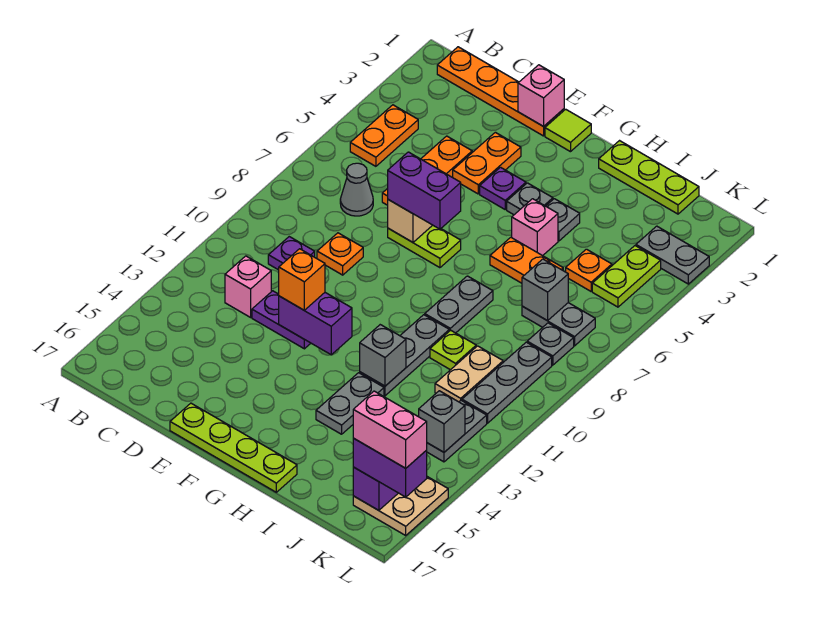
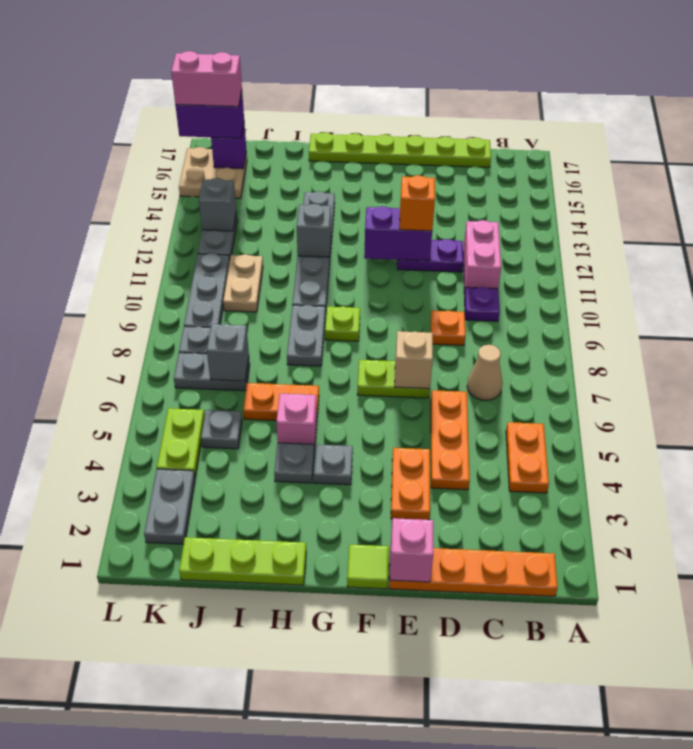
grey cone C7 level 1 -> tan cone C7 level 1
pink brick C12 level 1 -> pink brick C11:C12 level 1
purple brick E7:F7 level 3 -> none
lime plate E17:H17 level 1 -> lime plate C17:H17 level 1
purple plate F4 level 1 -> none
lime plate I10 level 1 -> lime plate G9 level 1
orange plate J5 level 1 -> grey plate J5 level 1
grey plate K3:L3 level 1 -> grey plate K2:K3 level 1

